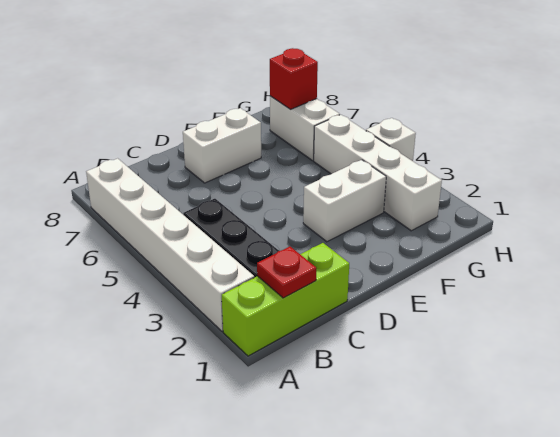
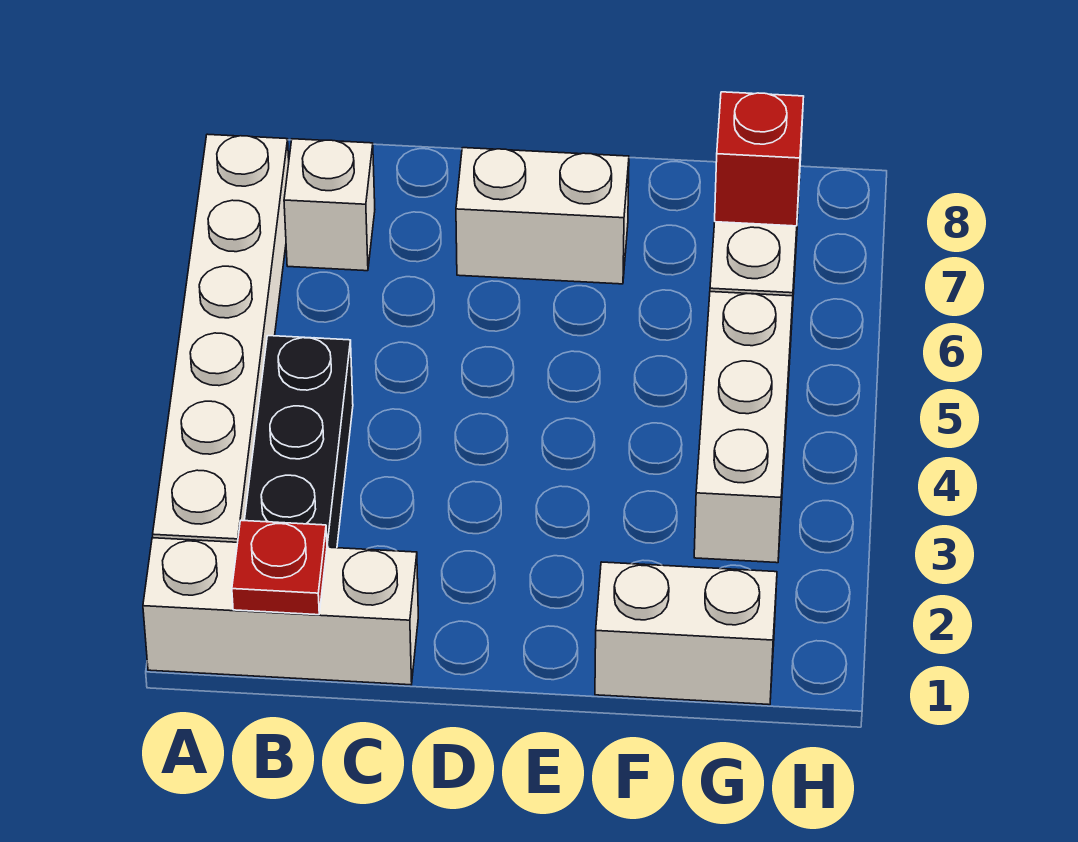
lime brick A1:C1 level 1 -> white brick A1:C1 level 1
white brick E3:F3 level 1 -> white brick F1:G1 level 1
white brick G2:G5 level 1 -> white brick G3:G5 level 1
white brick H4 level 1 -> white brick B7 level 1

